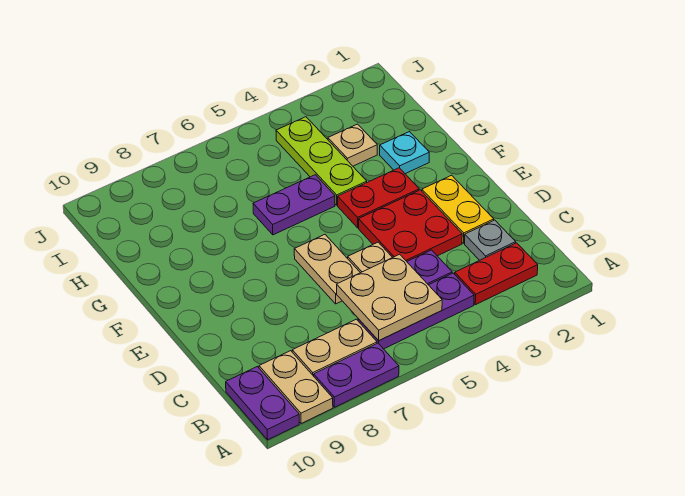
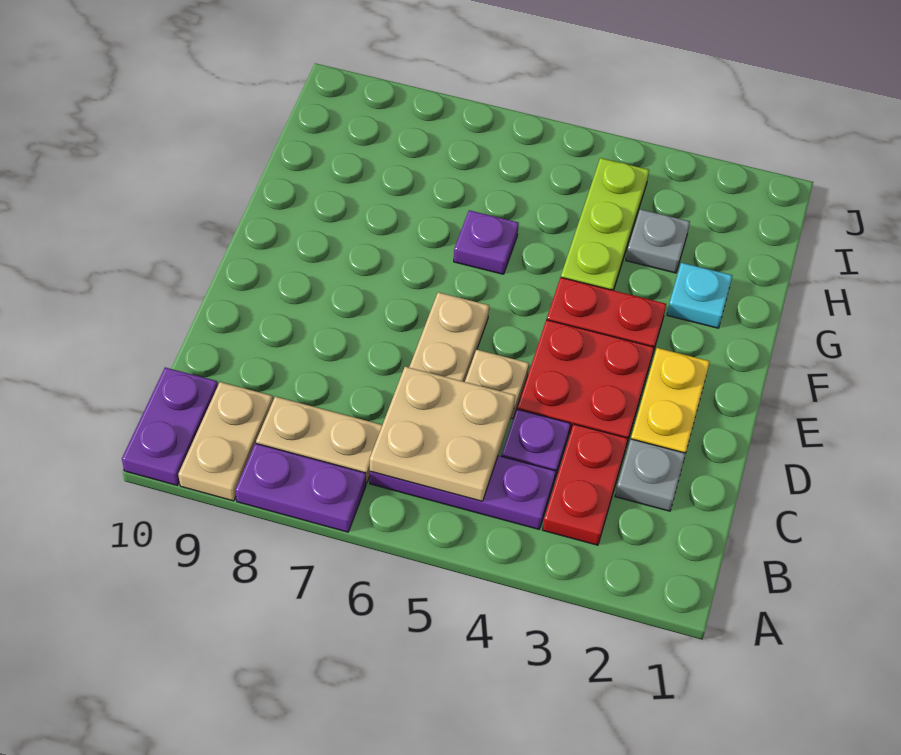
red plate B2:B3 level 1 -> red plate B3:C3 level 1
purple plate G5:G6 level 1 -> purple plate G6 level 1
tan plate H3 level 1 -> grey plate H3 level 1

